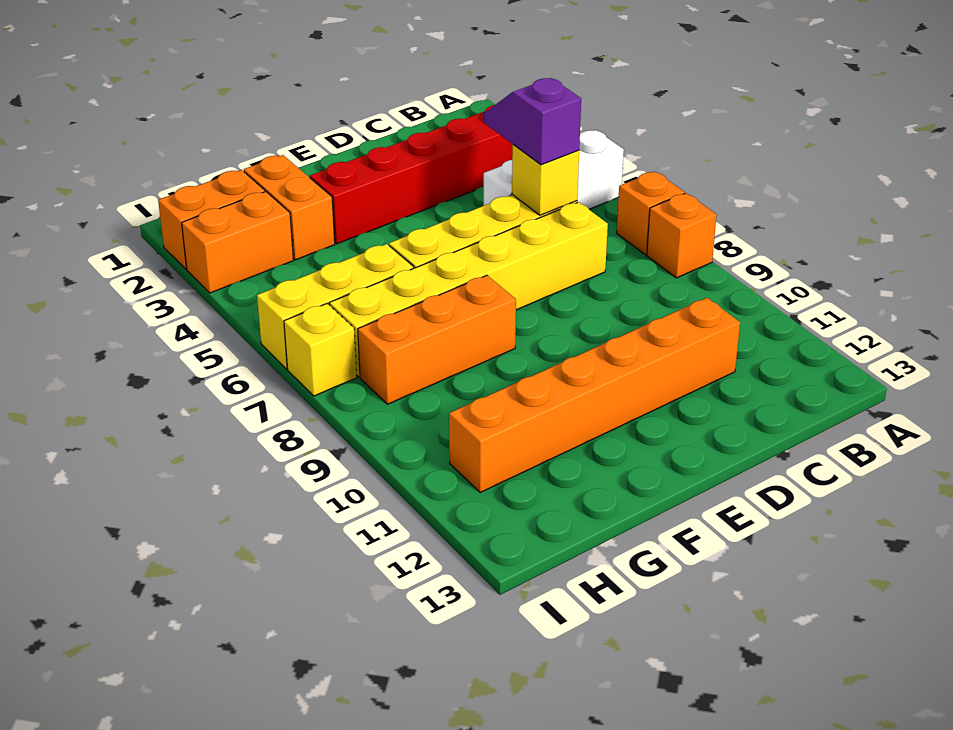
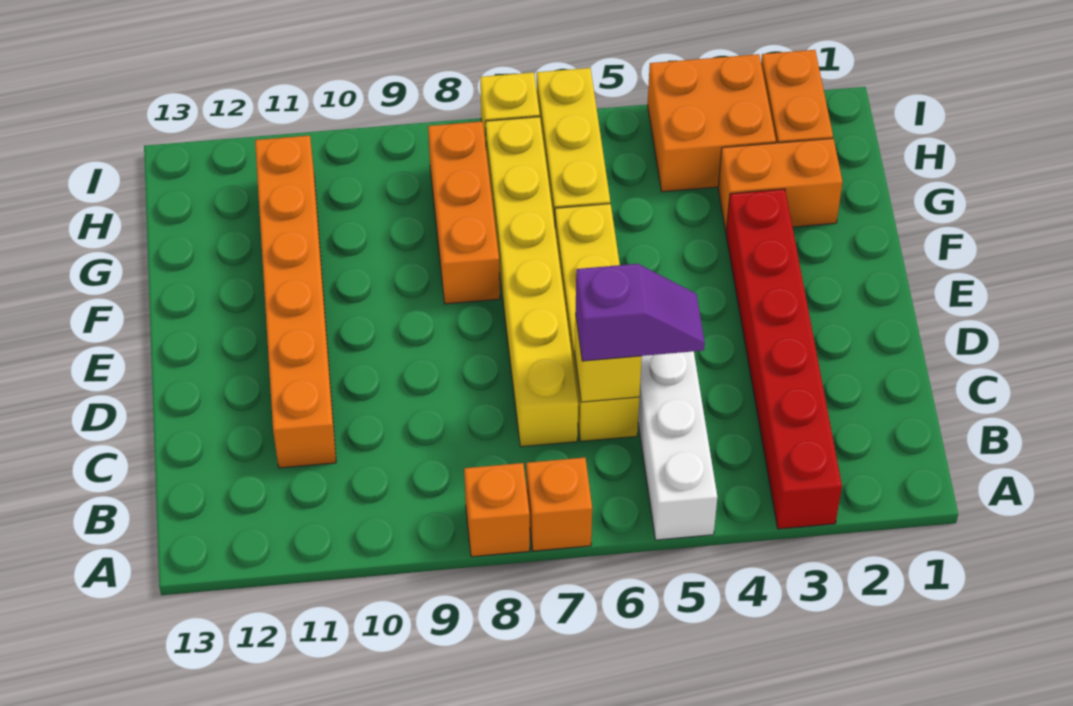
orange brick H3:I3 level 1 -> orange brick H3:I4 level 1

